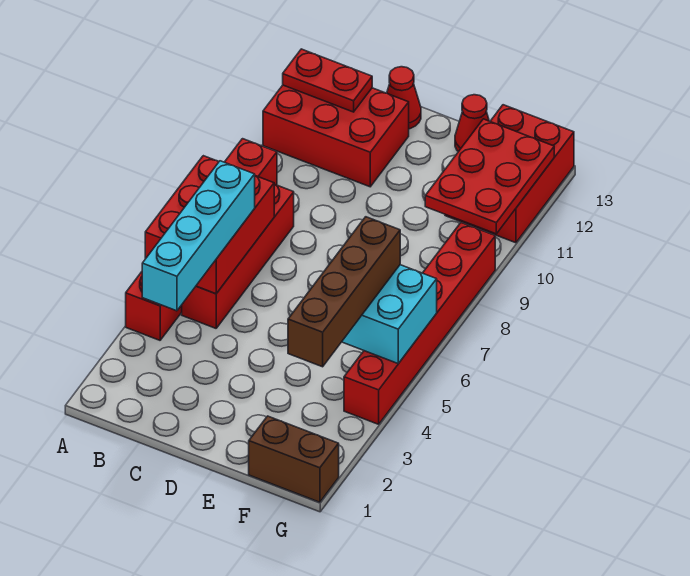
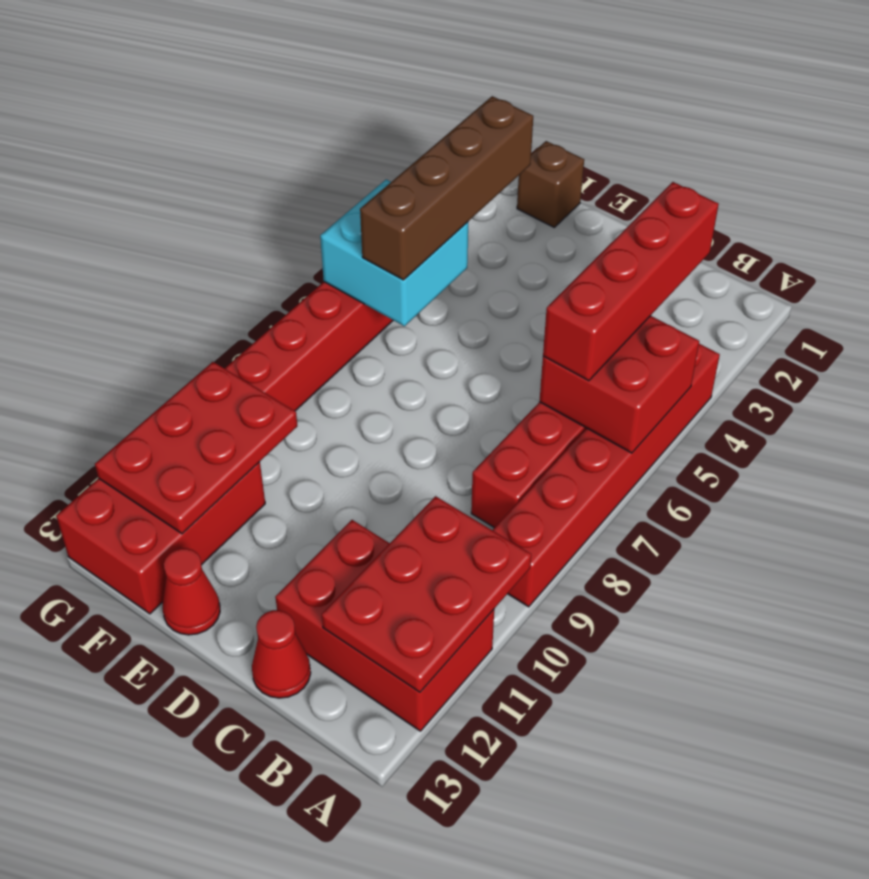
red brick A5:B7 level 2 -> red brick A5:B6 level 2
red plate A12:B12 level 2 -> red plate A10:B12 level 2
cyan brick B3:B6 level 3 -> red brick B3:B6 level 3
brown brick F1:G1 level 1 -> brown brick F1 level 1

